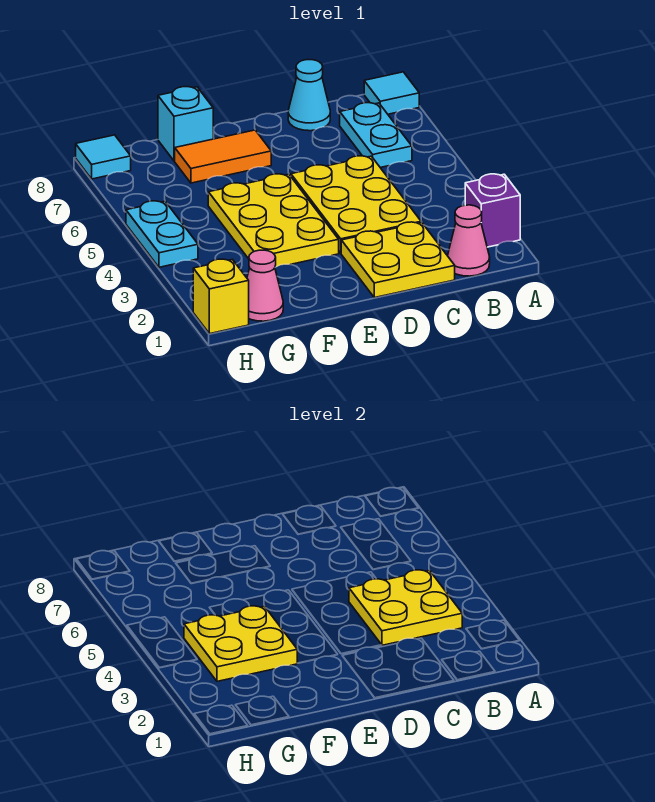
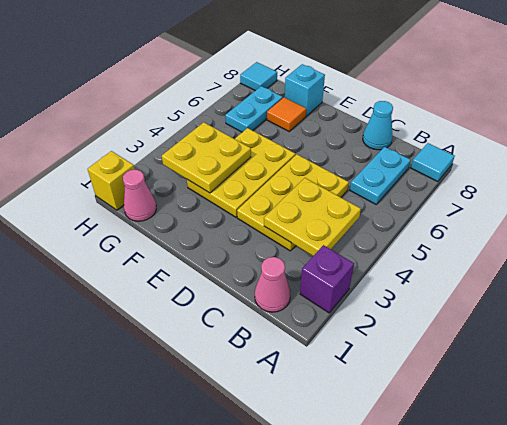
yellow plate C1:D2 level 1 -> none
orange tile E7:F7 level 1 -> orange tile F7 level 1
cyan plate H4:H5 level 1 -> cyan plate G6:G7 level 1

